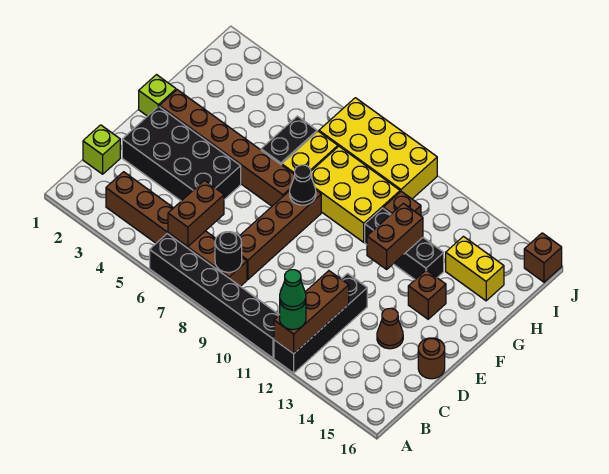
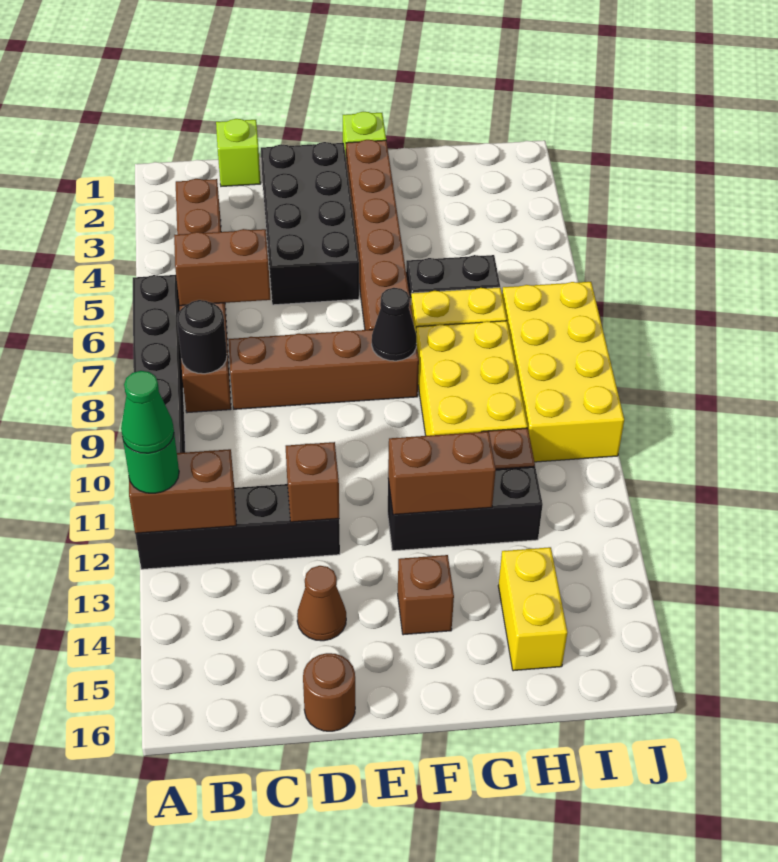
brown brick A12:C12 level 2 -> brown brick A12:B12 level 2
black brick G11:G13 level 1 -> black brick F12:H12 level 1
brown brick J16 level 1 -> brown brick D12 level 2

